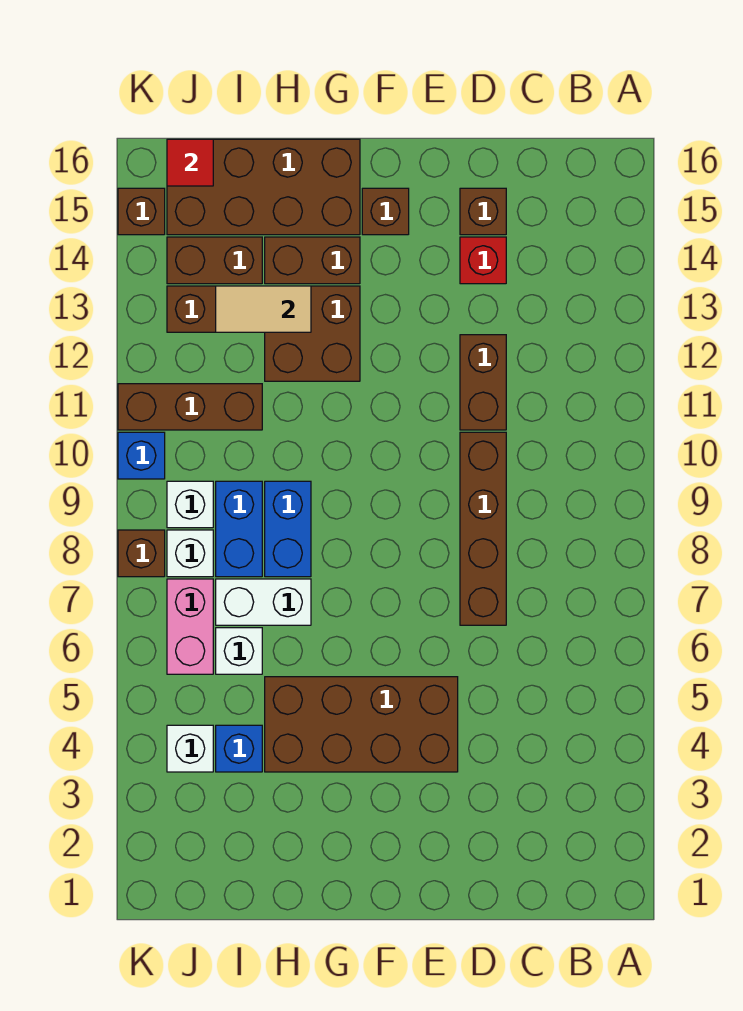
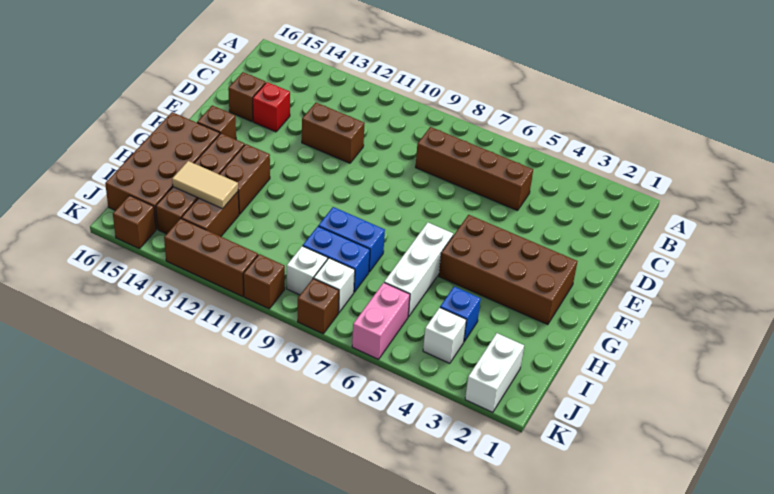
brown brick D7:D10 level 1 -> brown brick C5:C8 level 1
brown brick E4:H5 level 1 -> brown brick F2:G5 level 1
brown brick G12:H13 level 1 -> brown brick G13:H13 level 1
white brick H7:I7 level 1 -> white brick J2:K2 level 1
tan tile H13:I13 level 2 -> tan tile I13:I14 level 2
white brick I6 level 1 -> white brick G6:I6 level 1
brown brick I11:K11 level 1 -> brown brick K11:K13 level 1
pink brick J6:J7 level 1 -> pink brick J6:K6 level 1
red tile J16 level 2 -> none
blue brick K10 level 1 -> brown brick K10 level 1

